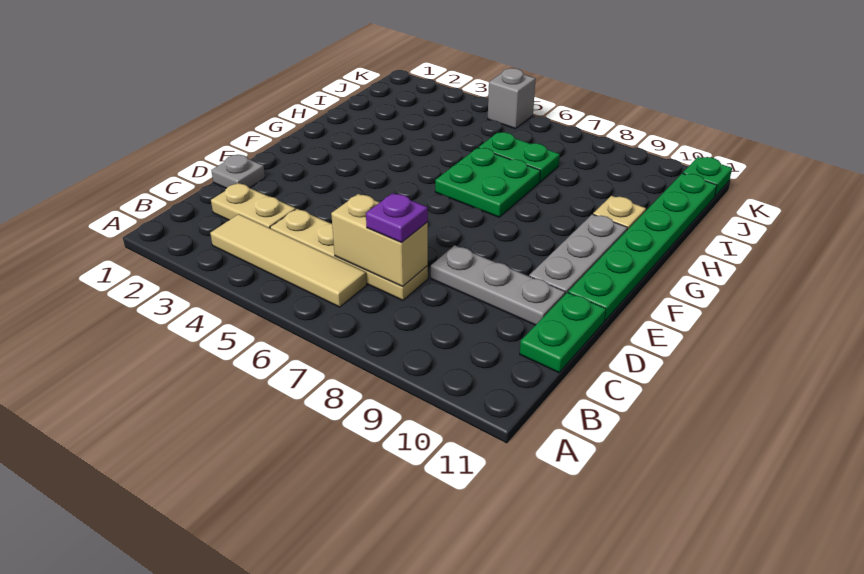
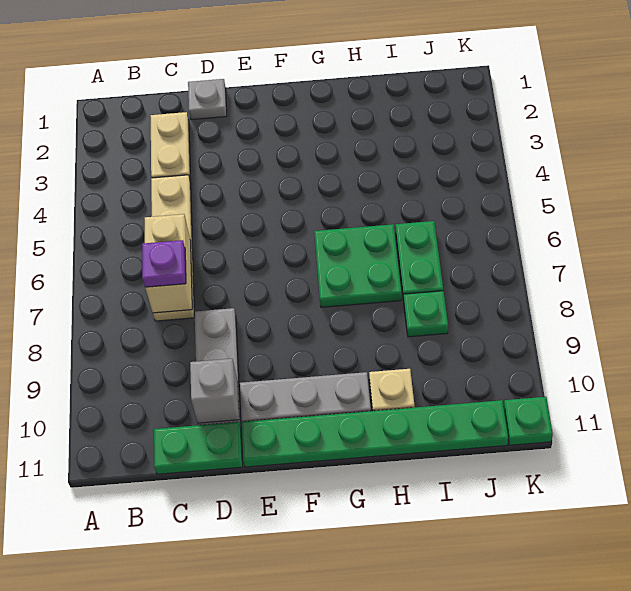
tan tile B3:B6 level 1 -> none
none -> green plate I8 level 1
grey brick K5 level 1 -> grey brick D10 level 2

